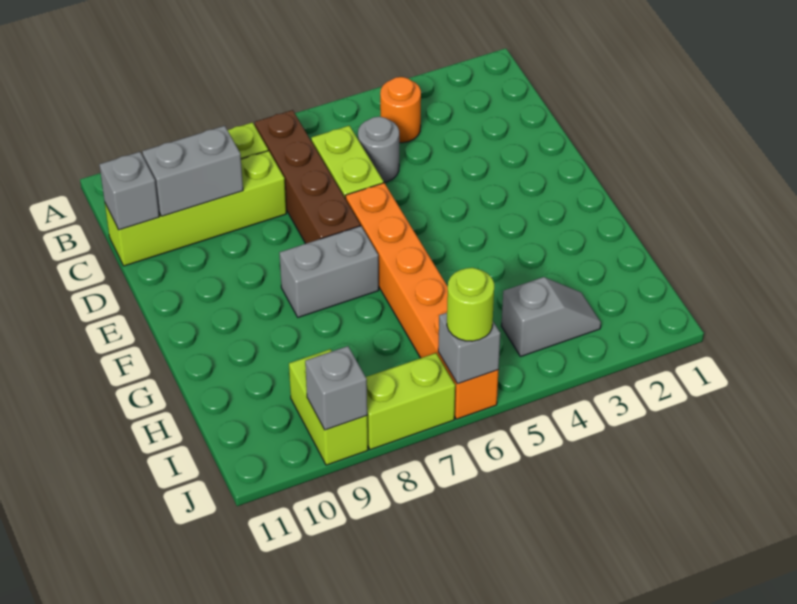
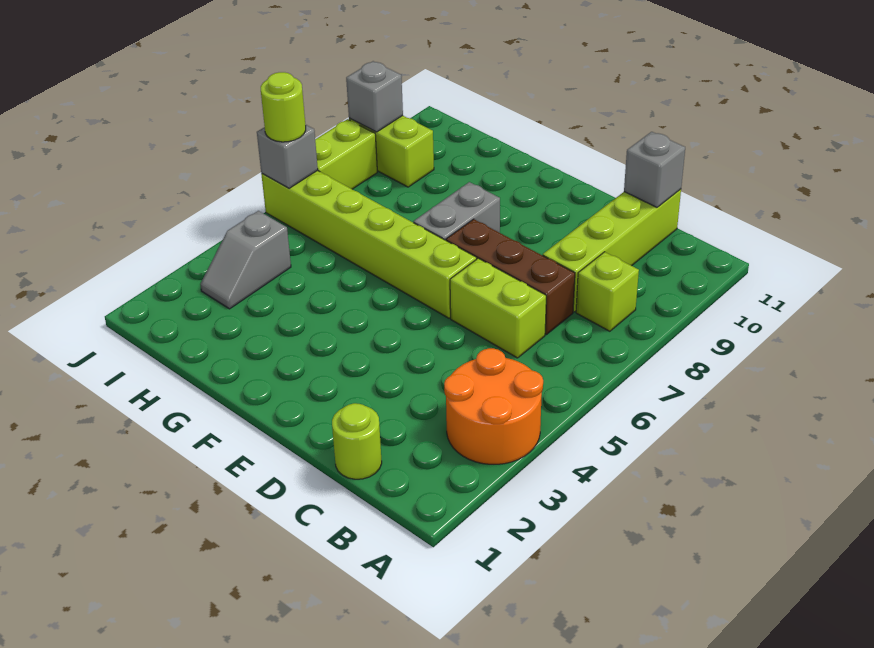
orange round brick B4 level 1 -> orange round brick A3:B4 level 1
brown brick B7:E7 level 1 -> brown brick C7:E7 level 1
none -> lime round brick C1 level 1
grey round brick C5 level 1 -> none
grey brick C9:C10 level 2 -> none
orange brick E6:J6 level 1 -> lime brick E6:J6 level 1

